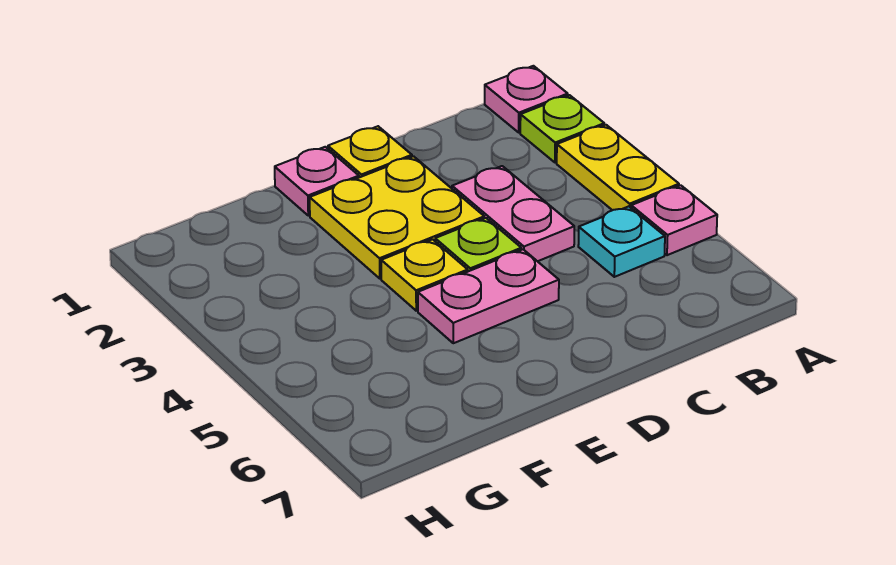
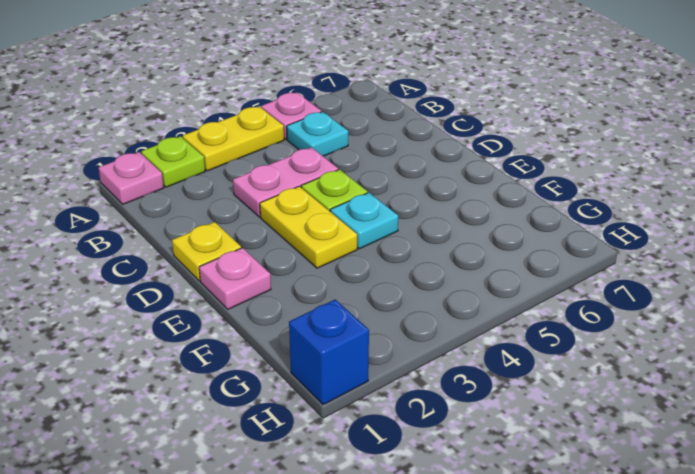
yellow plate D2:E3 level 1 -> yellow plate D3:E3 level 1
pink plate D5:E5 level 1 -> none
yellow plate E4 level 1 -> cyan plate E4 level 1
none -> blue brick H1 level 1

